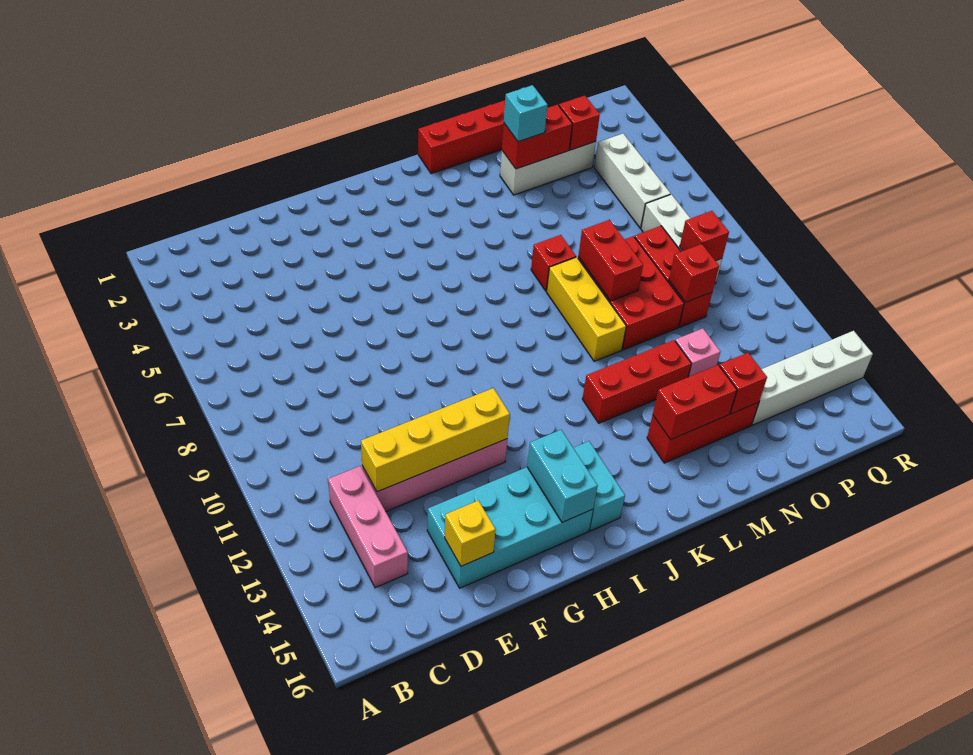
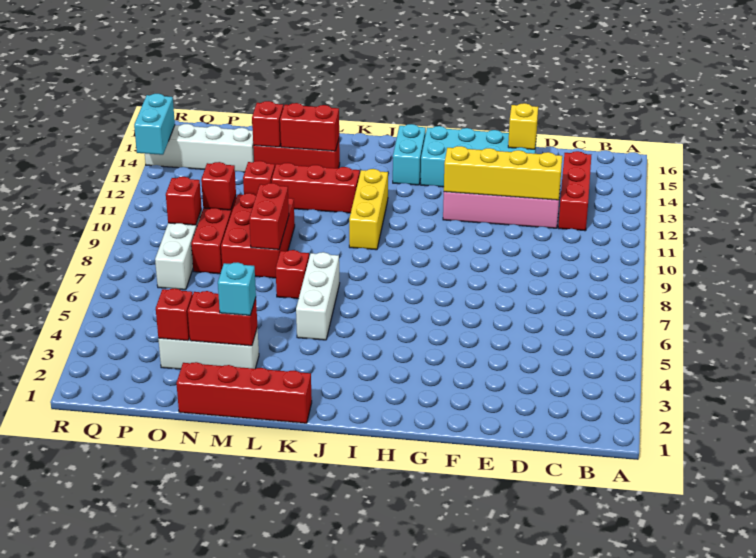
pink brick C12:C14 level 1 -> red brick C12:C14 level 1
cyan brick H14:H15 level 2 -> cyan brick R13:R14 level 2
yellow brick L8:L10 level 1 -> yellow brick J10:J12 level 1
pink brick N12 level 1 -> red brick N12 level 1
white brick P4:P6 level 1 -> white brick K5:K7 level 1

